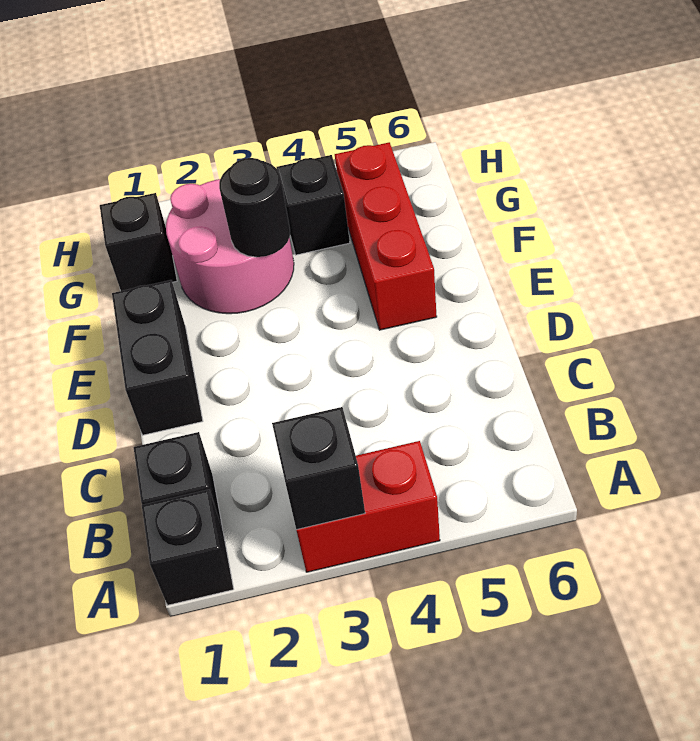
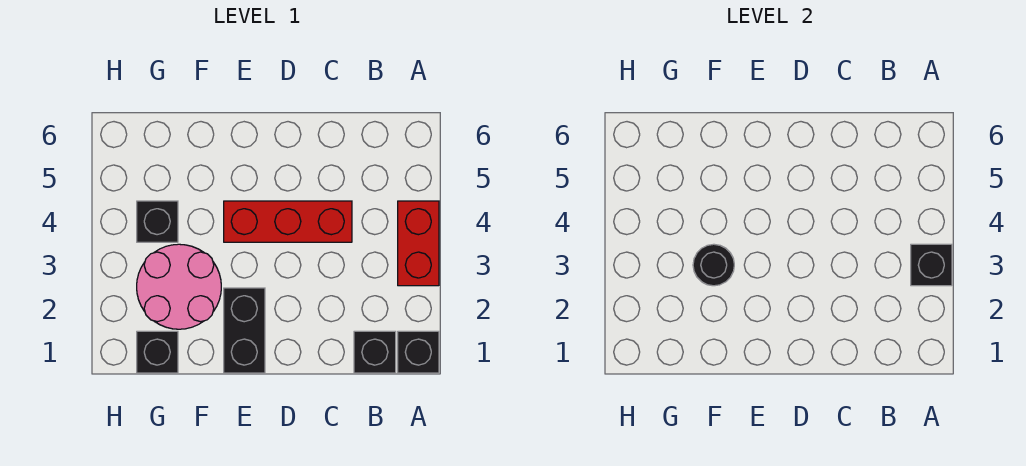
black brick D1:E1 level 1 -> black brick E1:E2 level 1
red brick E5:G5 level 1 -> red brick C4:E4 level 1

